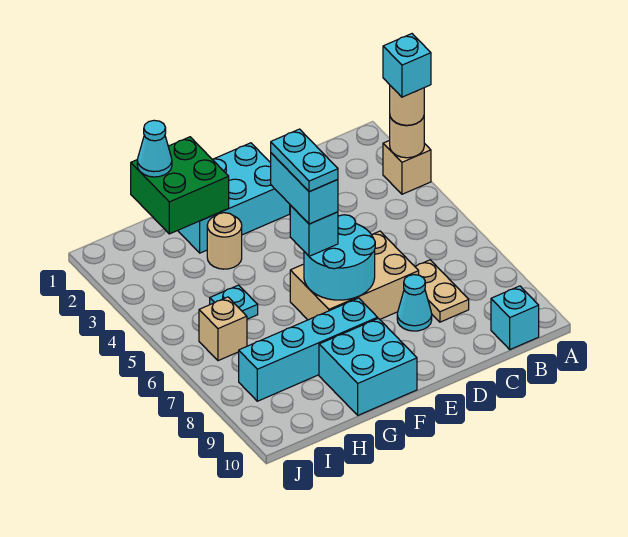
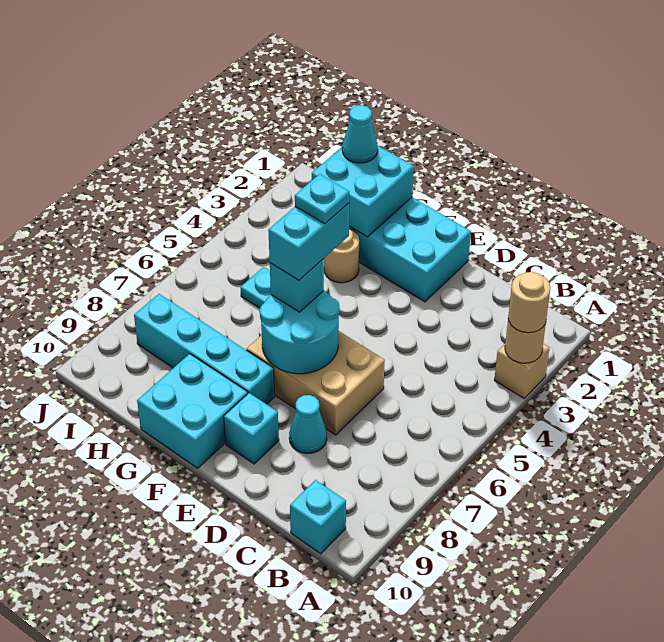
cyan brick A3 level 4 -> cyan brick E9 level 1
tan plate C7:C8 level 1 -> none
cyan plate F5:F6 level 5 -> cyan plate F5 level 5
green brick G1:H2 level 2 -> cyan brick G1:H2 level 2
tan brick I6 level 1 -> none

